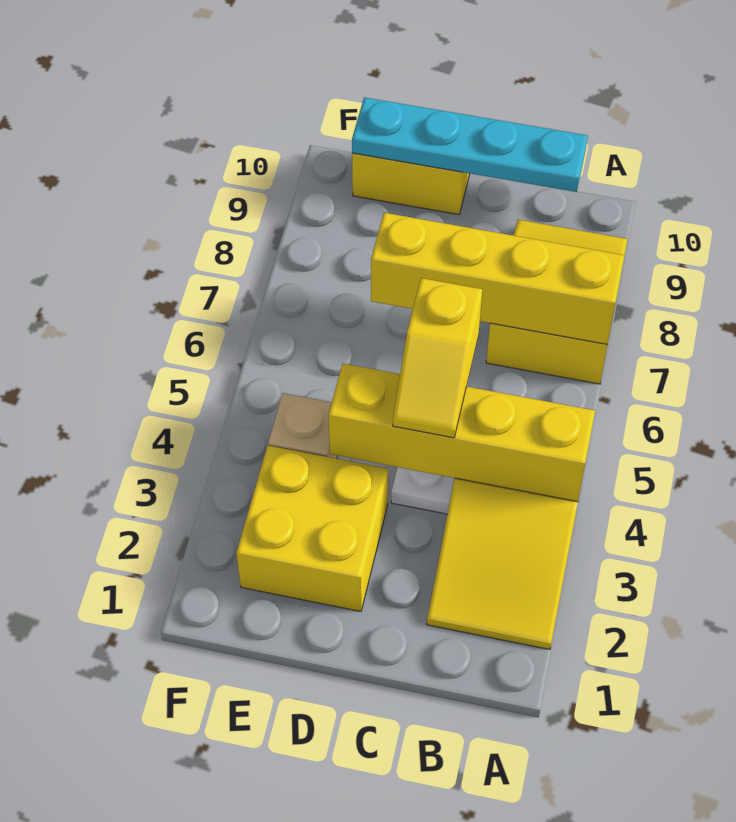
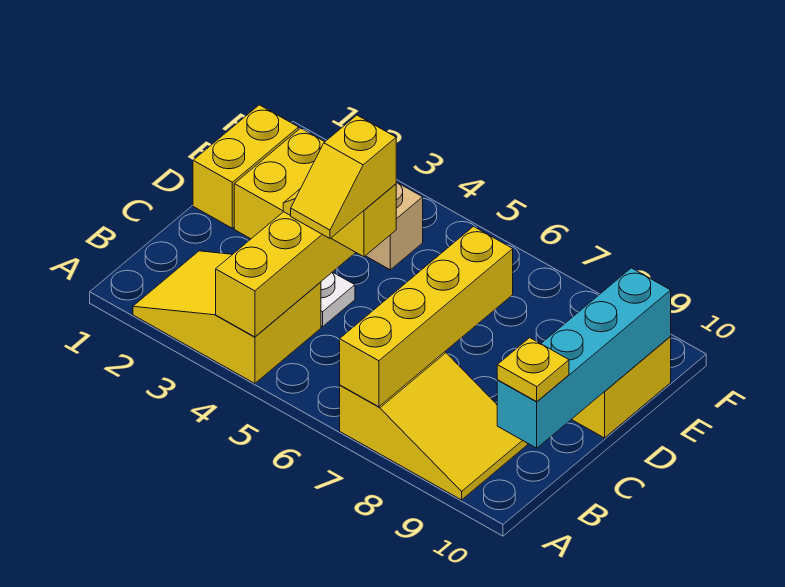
none -> yellow slope B5:C5 level 4 top C
cyan plate B10:E10 level 2 -> cyan brick B10:E10 level 2
none -> yellow plate B10 level 3
none -> yellow brick D1:E1 level 1

